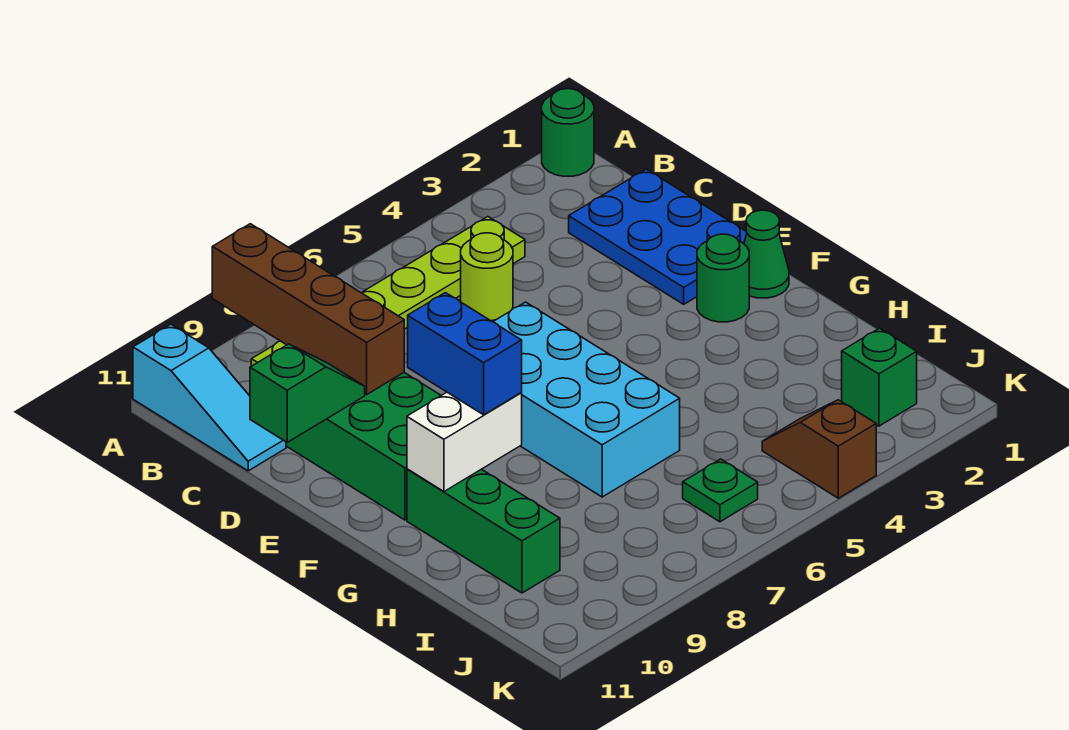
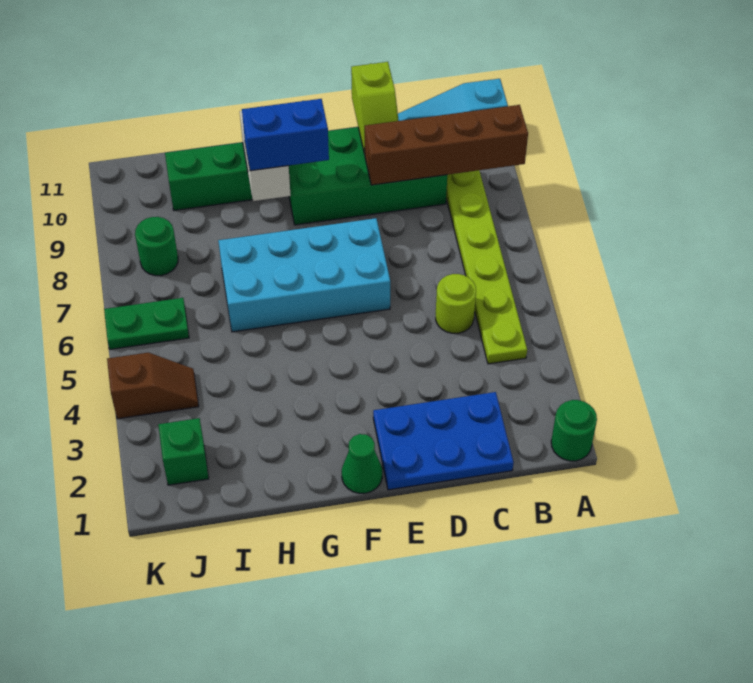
green slope D10:D11 level 2 top 11 -> lime slope D10:D11 level 2 top 11
green round brick F2 level 1 -> green round brick J8 level 1
green plate J6 level 1 -> green plate J6:K6 level 1

